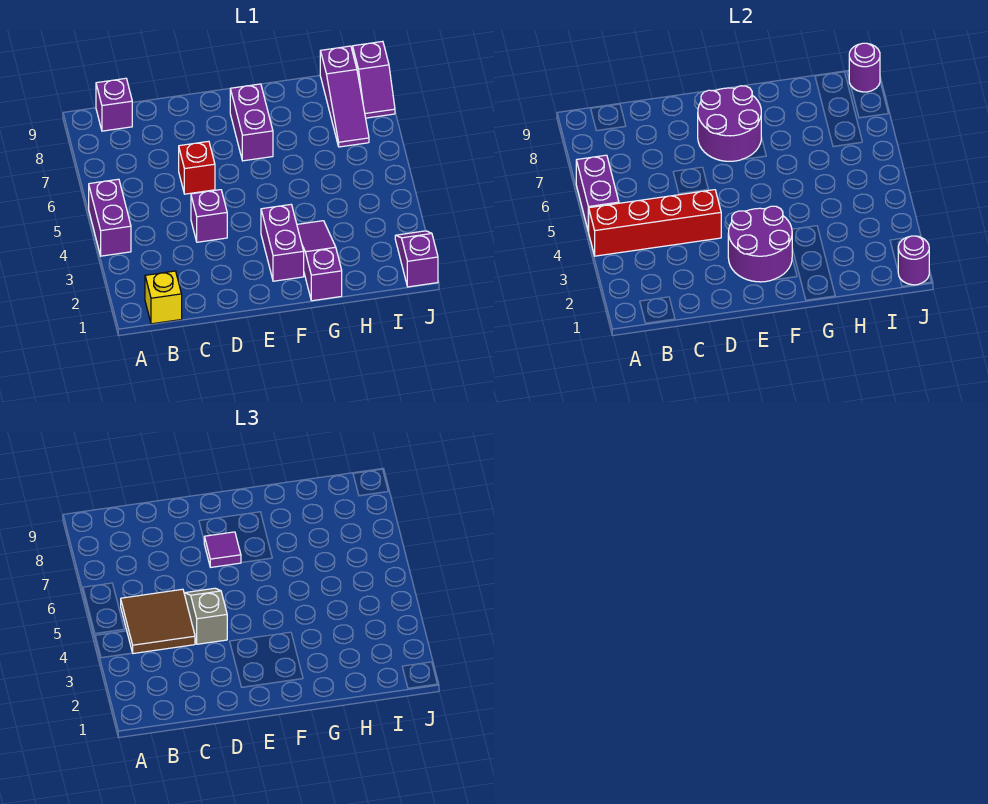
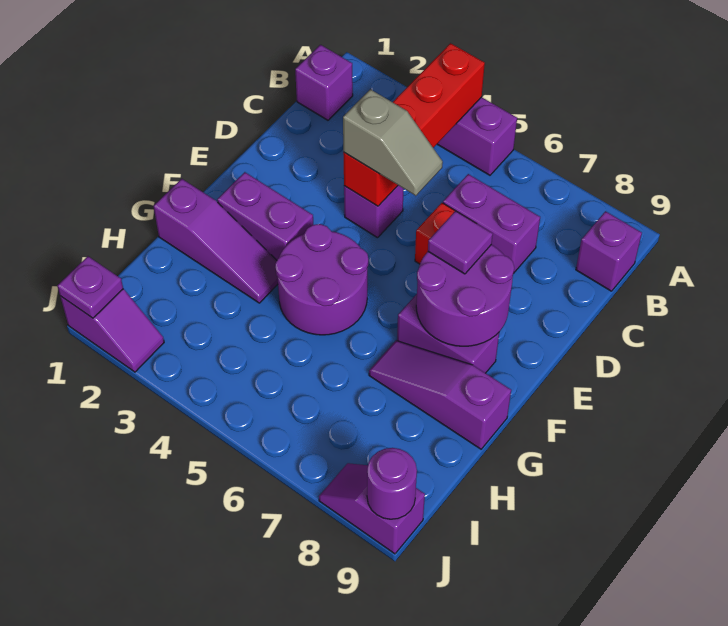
purple brick A5:A6 level 2 -> purple brick C6:C7 level 1
yellow brick B1 level 1 -> purple brick B1 level 1
brown tile B4:C5 level 3 -> none
purple round brick E2:F3 level 2 -> purple round brick F4:G5 level 1
purple slope I7:I9 level 1 top 9 -> purple slope G7:G9 level 1 top 9
purple round brick J1 level 2 -> purple plate J1 level 2

